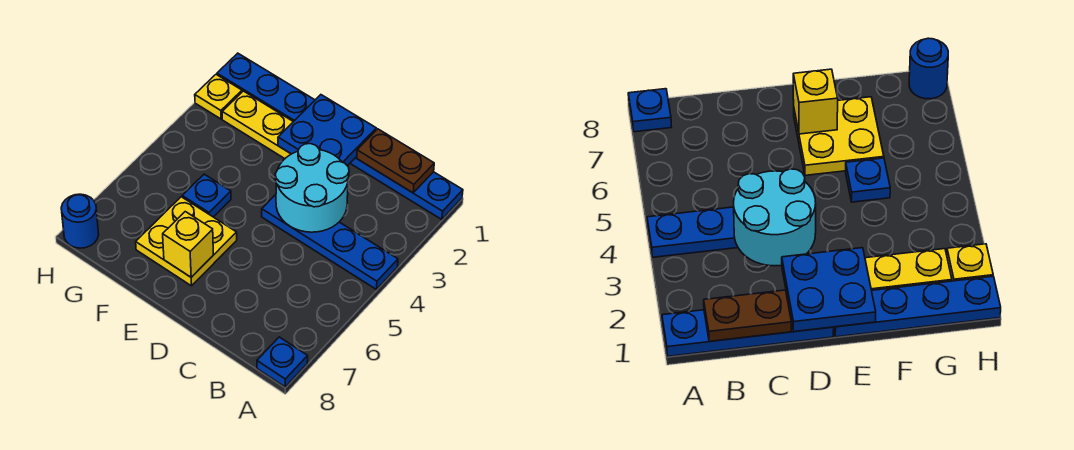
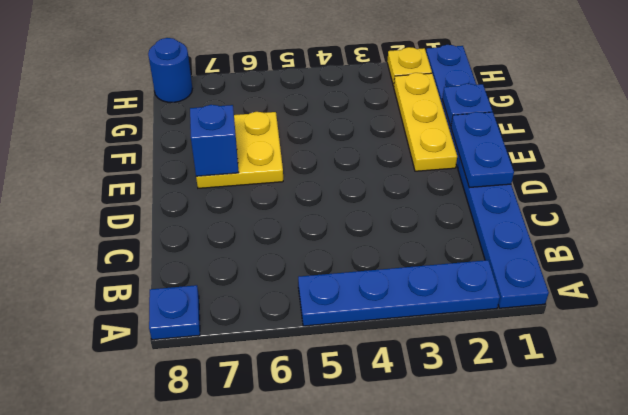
blue plate A4:D4 level 1 -> blue plate A2:A5 level 1
brown plate B1:C1 level 2 -> none
cyan round brick C3:D4 level 2 -> none
blue plate D1:E2 level 2 -> blue plate D1:E1 level 2
yellow brick E7 level 2 -> blue brick E7 level 2
blue plate F5 level 1 -> blue plate F1 level 2

